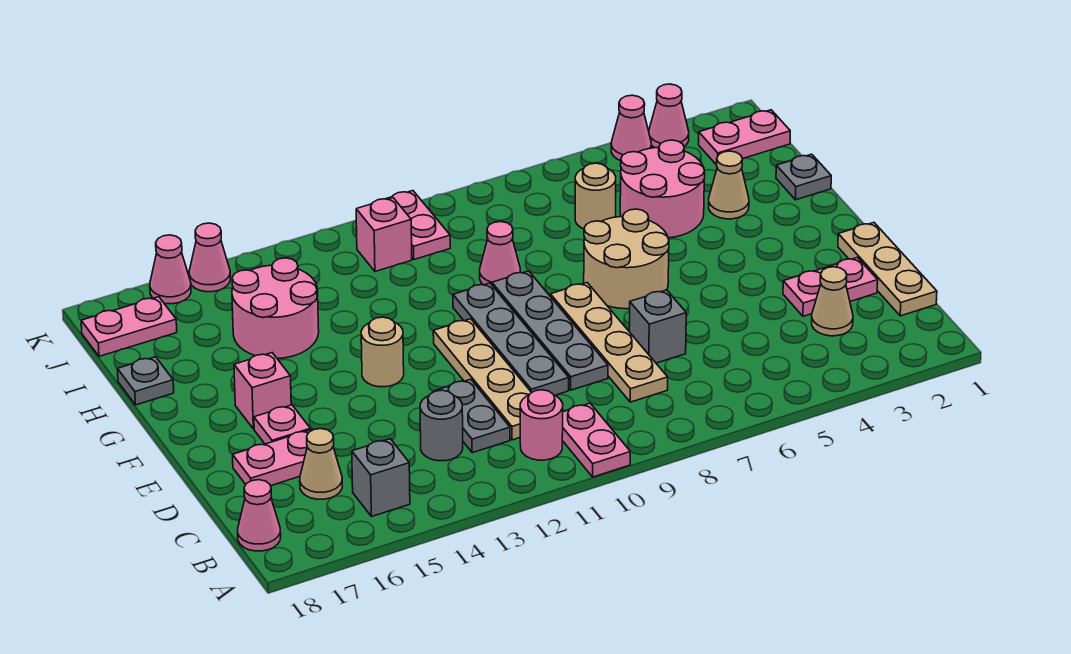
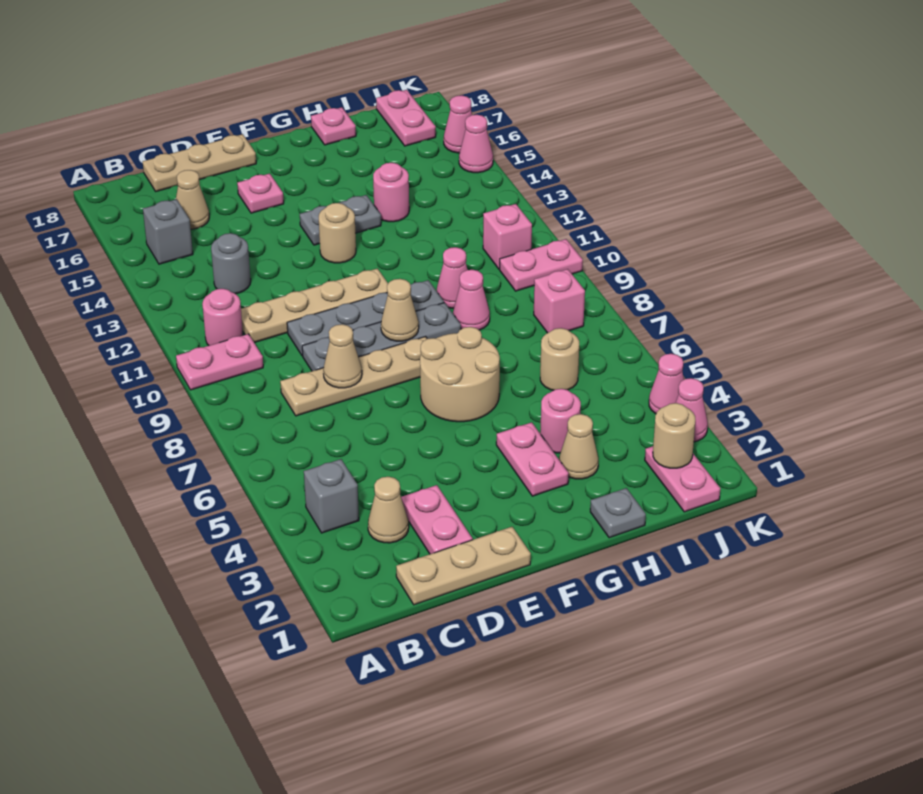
pink cone B18 level 1 -> pink cone H10 level 1
grey plate C12:D12 level 1 -> grey plate F14:G14 level 1
none -> tan plate C18:E18 level 1
grey brick D7 level 1 -> grey brick B4 level 1
none -> tan cone D8 level 2
pink plate D16:D17 level 1 -> pink plate G3:G4 level 1
none -> tan cone F9 level 2
pink brick F16 level 1 -> pink brick J8 level 1
pink round brick H4:I5 level 1 -> pink round brick H4 level 1
pink round brick H14:I15 level 1 -> pink round brick H14 level 1
grey plate H18 level 1 -> pink plate H18 level 1
none -> tan round brick J2 level 2

